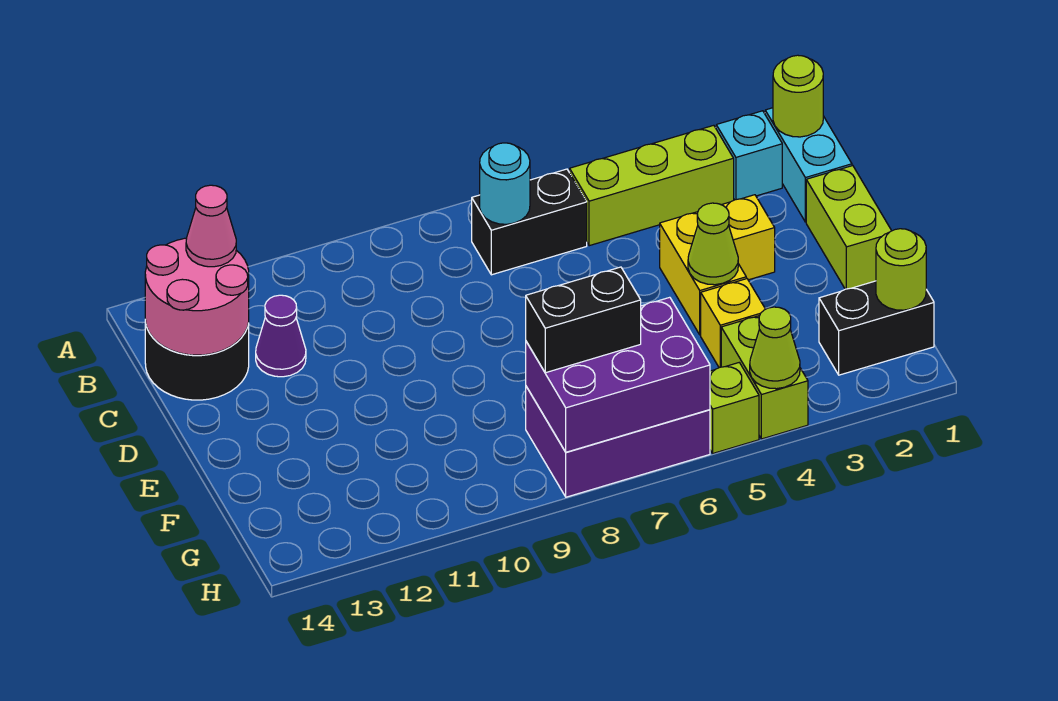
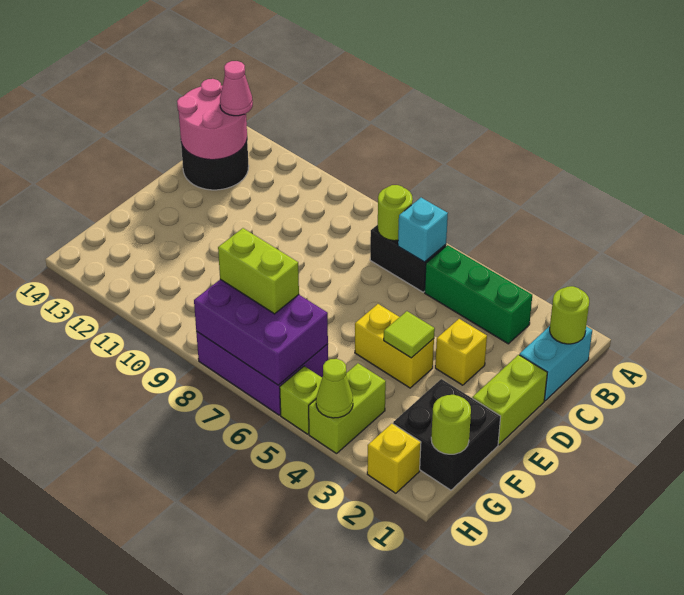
cyan brick B2 level 1 -> cyan brick B6 level 2
lime brick B3:B5 level 1 -> green brick B3:B5 level 1
cyan round brick B7 level 2 -> lime round brick B7 level 2
purple cone C12 level 1 -> none
yellow brick D4:E4 level 1 -> yellow brick E4:E5 level 1
lime cone E4 level 2 -> lime tile E4 level 2
yellow brick F4 level 1 -> yellow brick H2 level 1
black brick G1:G2 level 1 -> black brick F1:G2 level 1
black brick G7:G8 level 3 -> lime brick G7:G8 level 3

